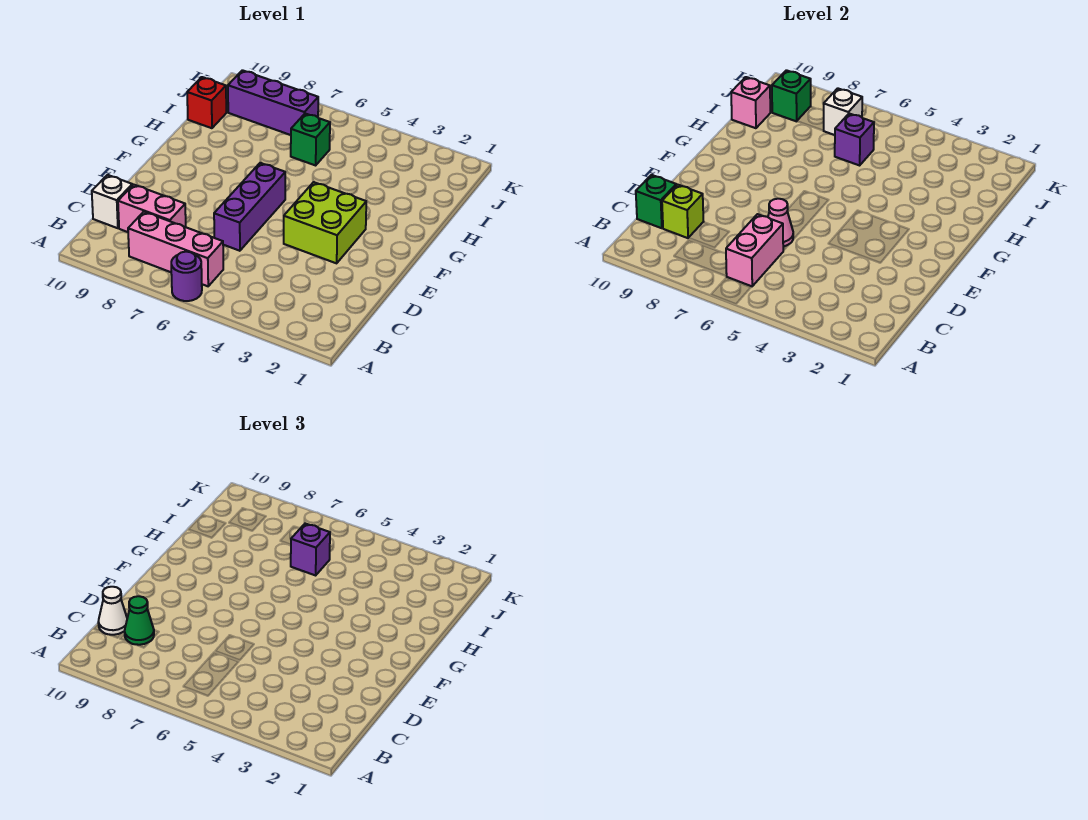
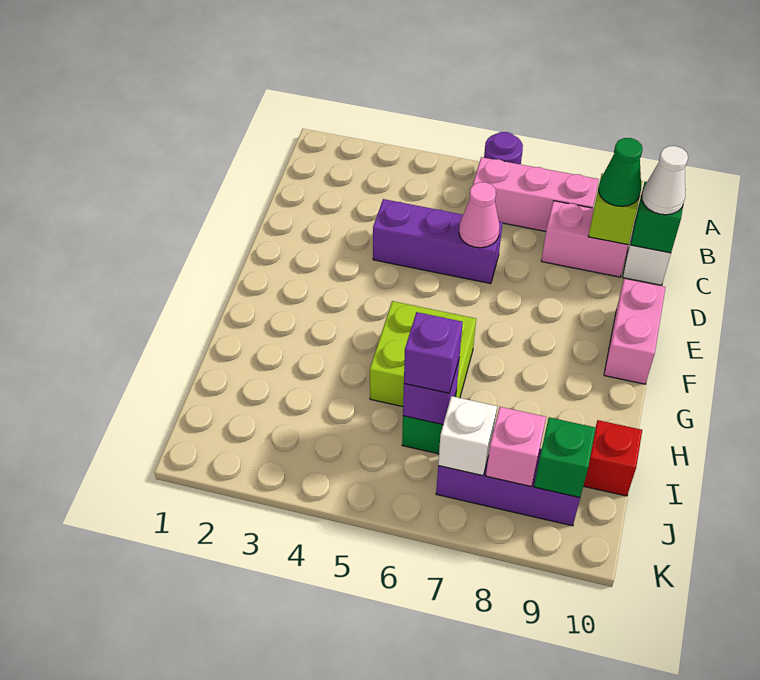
pink brick B6:C6 level 2 -> pink brick E10:F10 level 1
purple brick D6:F6 level 1 -> purple brick D4:D6 level 1
lime brick E3:F4 level 1 -> lime brick G5:H6 level 1
pink brick I10 level 2 -> pink brick J8 level 2

